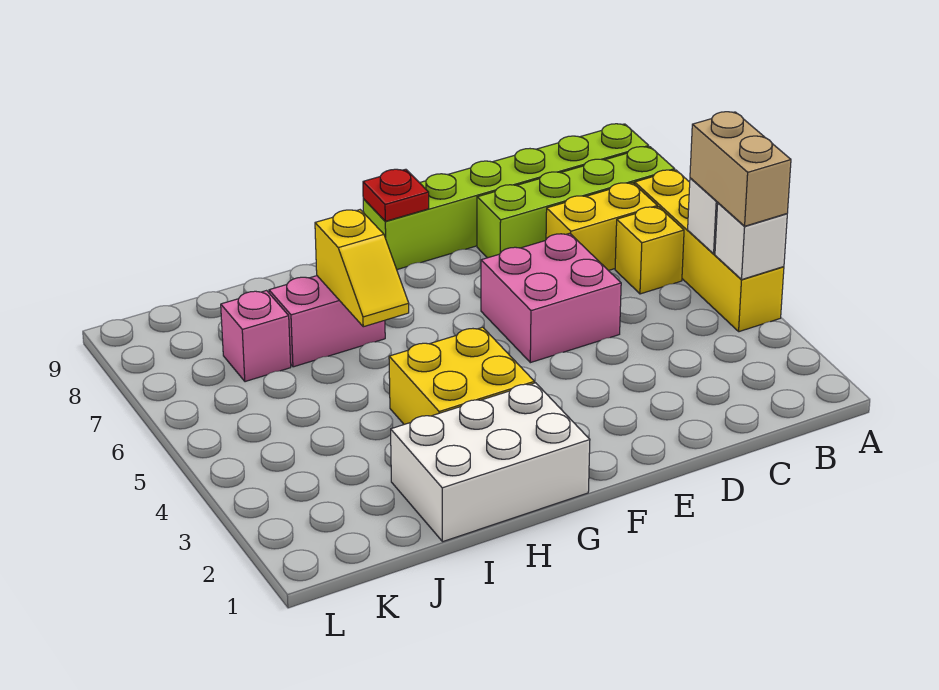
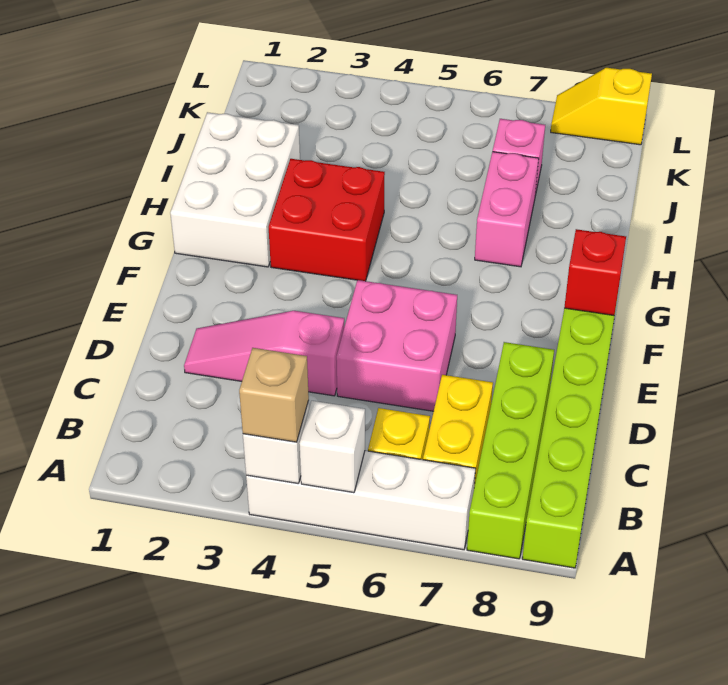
yellow brick A4:A7 level 1 -> white brick A4:A7 level 1
tan brick A4:A5 level 3 -> tan brick A4 level 3
none -> pink slope D2:D4 level 1 top 4
red plate F9 level 2 -> red brick F9 level 2
yellow brick G3:H4 level 1 -> red brick G3:H4 level 1
yellow slope H6:H7 level 2 top 7 -> yellow slope L8:L9 level 1 top 9

